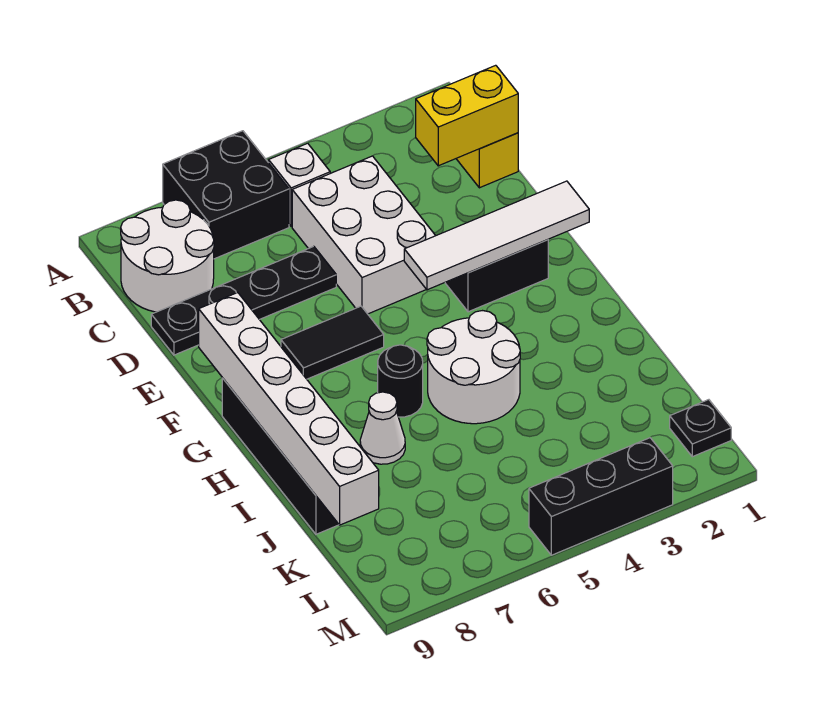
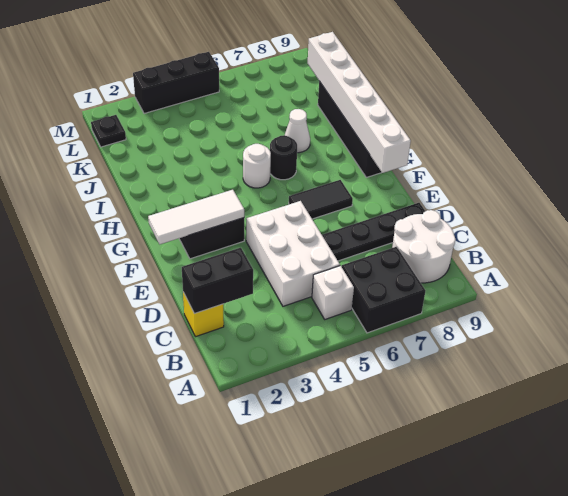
yellow brick C1:C2 level 2 -> black brick C1:C2 level 2
white tile F1:F4 level 2 -> white tile F1:F3 level 2
white round brick H4:I5 level 1 -> white round brick H5 level 1

